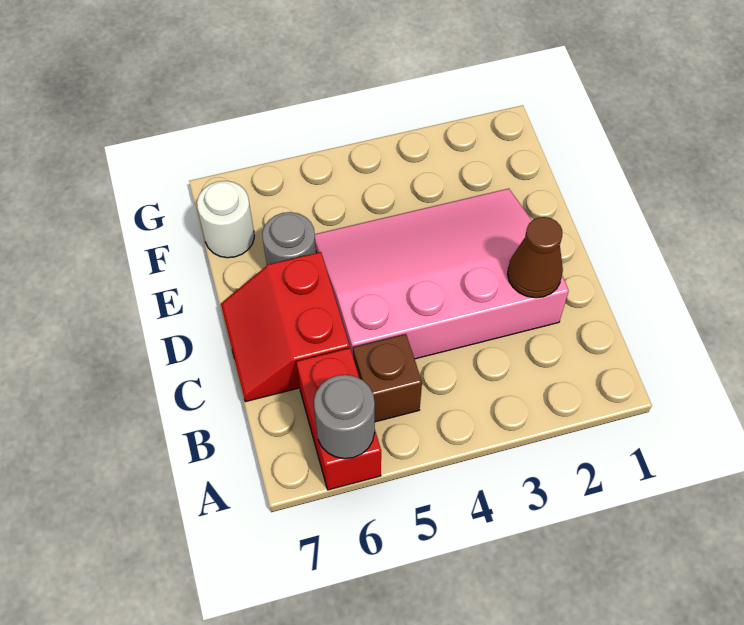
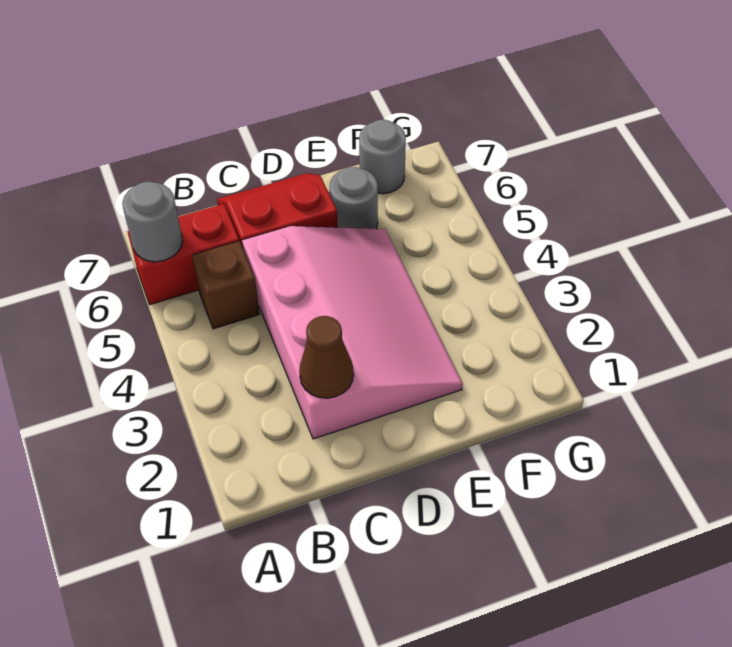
white round brick F7 level 1 -> grey round brick F7 level 1

